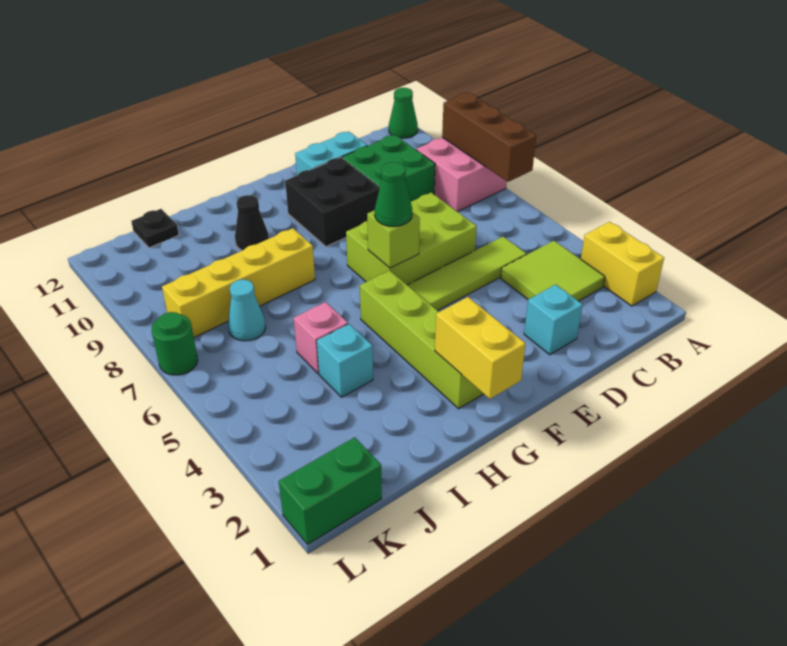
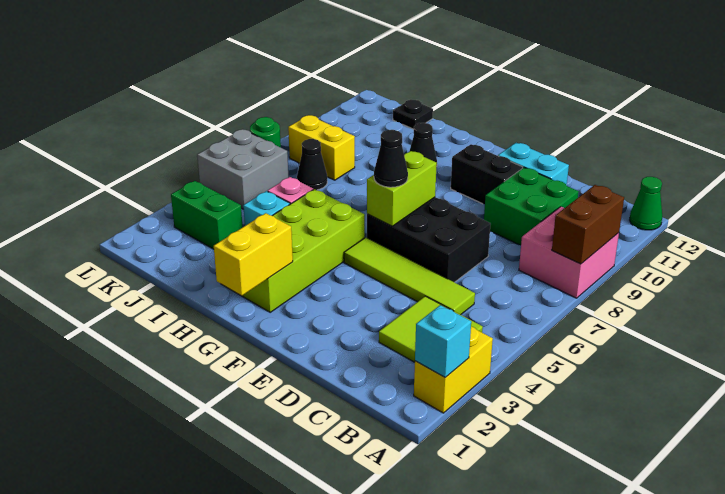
brown brick A7:A9 level 2 -> brown brick A8:A9 level 2
cyan brick D2 level 1 -> cyan brick A2 level 2
lime brick D6:F7 level 1 -> black brick D6:F7 level 1
black brick E9:F10 level 1 -> black brick E10:F10 level 1
lime brick F6 level 2 -> lime brick F6:F7 level 2
green cone F6 level 3 -> black cone F6 level 3
lime brick G2:G5 level 1 -> lime brick G2:H5 level 1
yellow brick H8:K8 level 1 -> yellow brick J8:K8 level 1
cyan cone J7 level 1 -> black cone J7 level 1
green brick K1:L1 level 1 -> green brick J3:K3 level 1
none -> grey brick K5:L6 level 1

